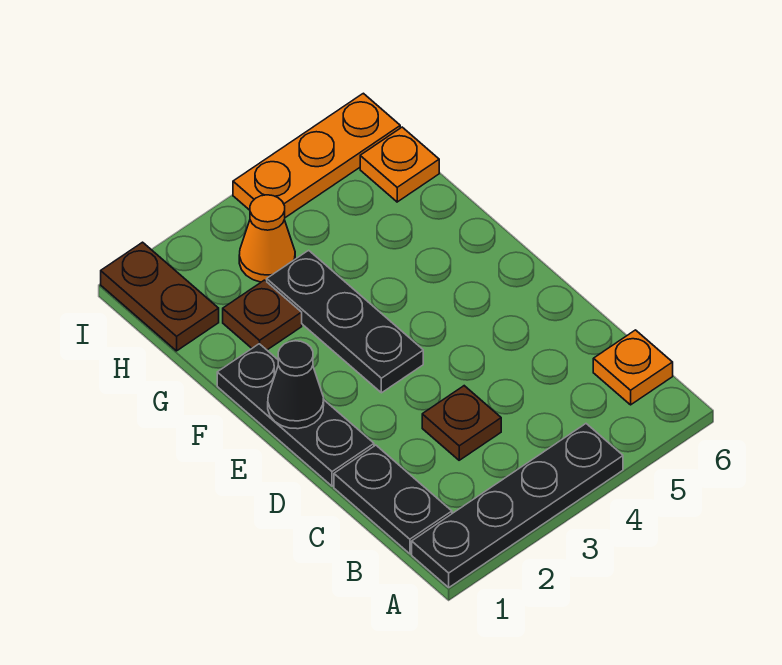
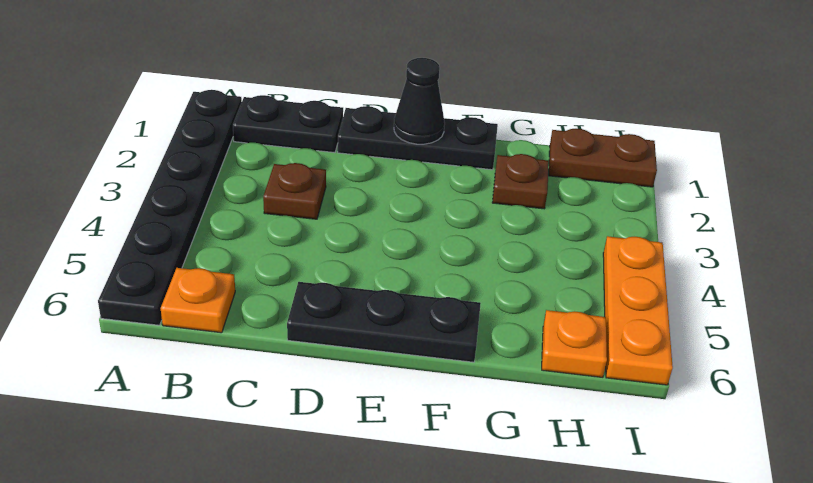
black plate A1:A4 level 1 -> black plate A1:A6 level 1
black plate E3:G3 level 1 -> black plate D6:F6 level 1
orange cone H3 level 1 -> none

